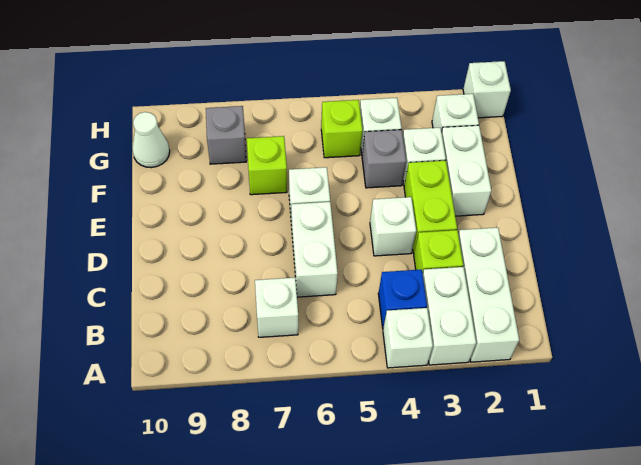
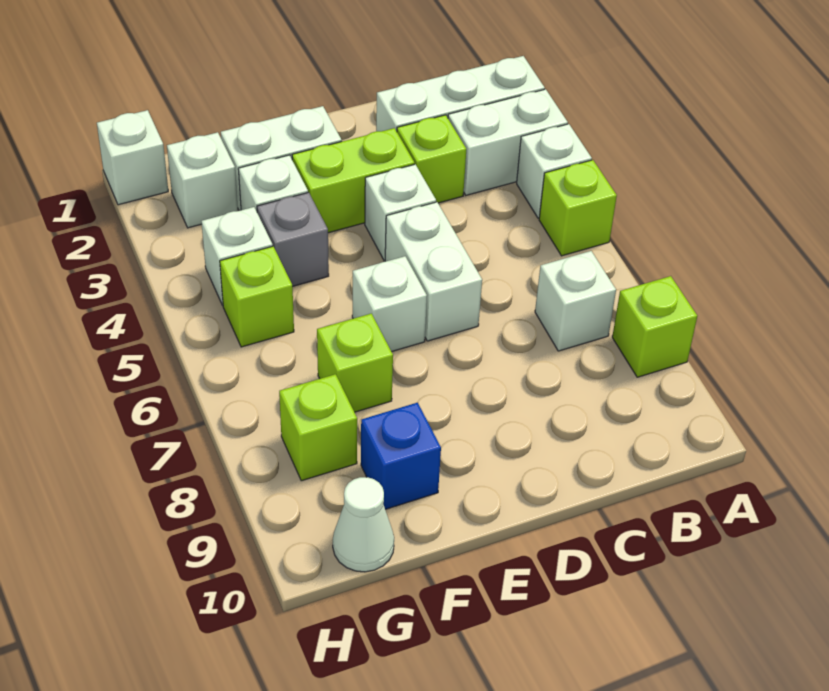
none -> lime brick A5 level 1
none -> lime brick A8 level 1
blue brick B4 level 1 -> blue brick F9 level 1
white brick C6:D6 level 1 -> white brick D5:D6 level 1
grey brick G8 level 1 -> lime brick G8 level 1

